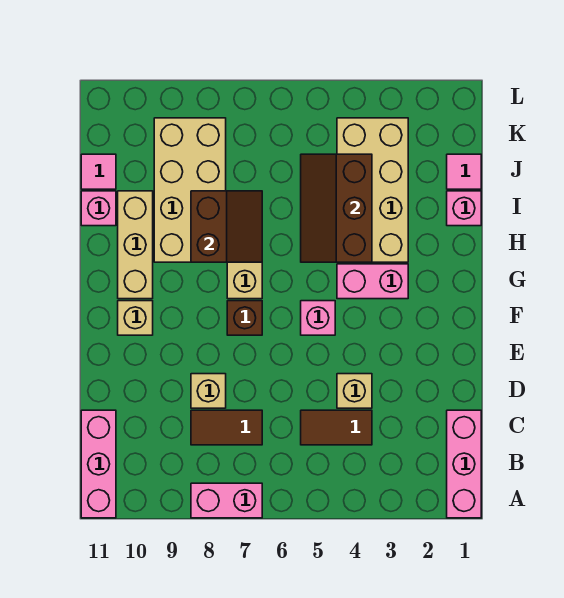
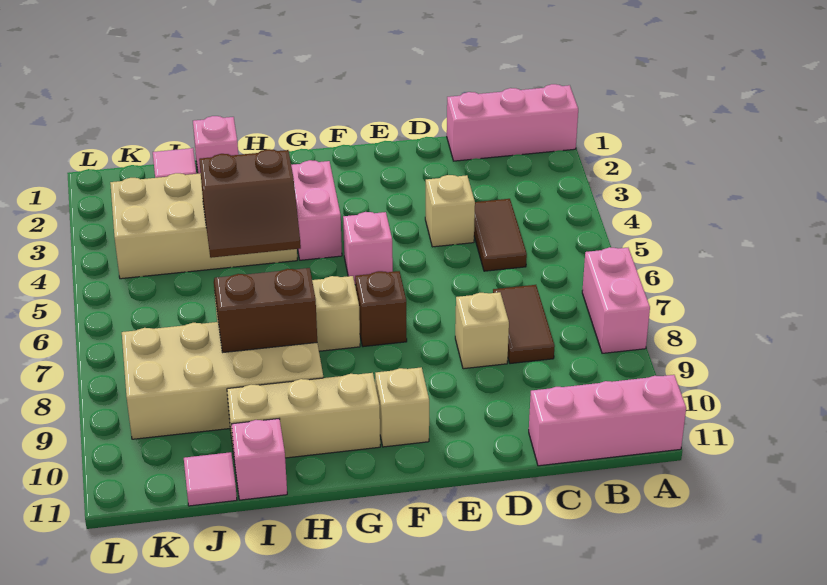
brown slope H4:J5 level 2 top 4 -> brown slope H4:I5 level 2 top 4

